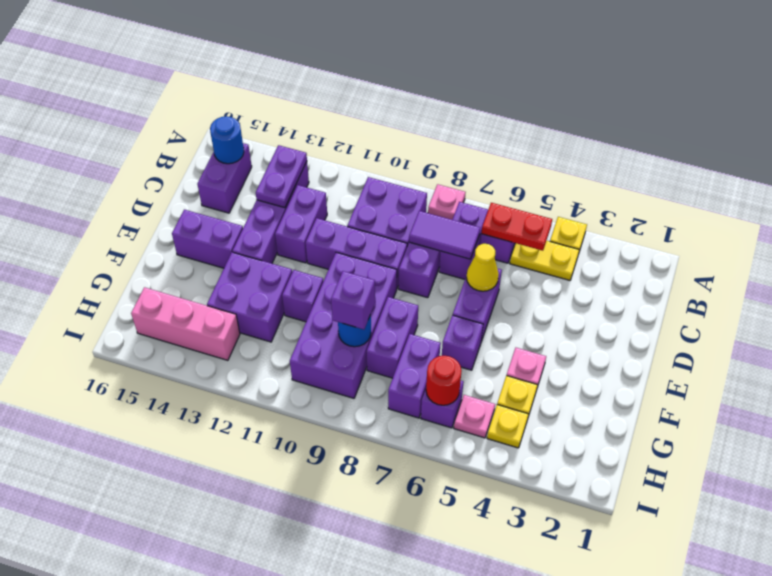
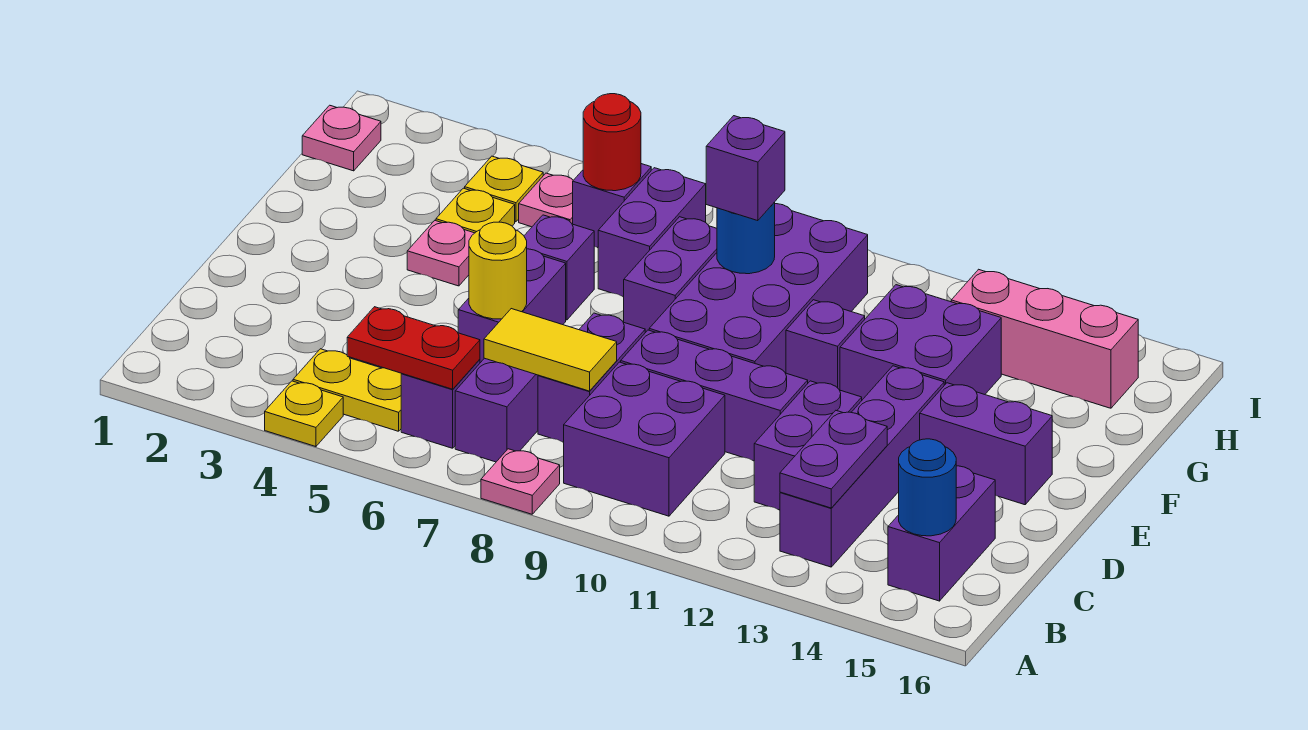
purple tile C7:C8 level 2 -> yellow tile C7:C8 level 2
yellow cone D6 level 2 -> yellow round brick D6 level 2
none -> pink plate H1 level 1

